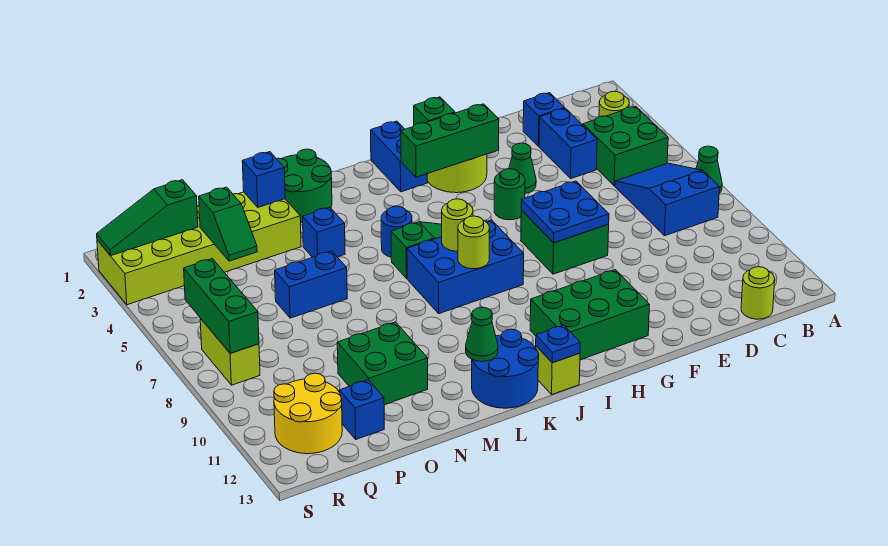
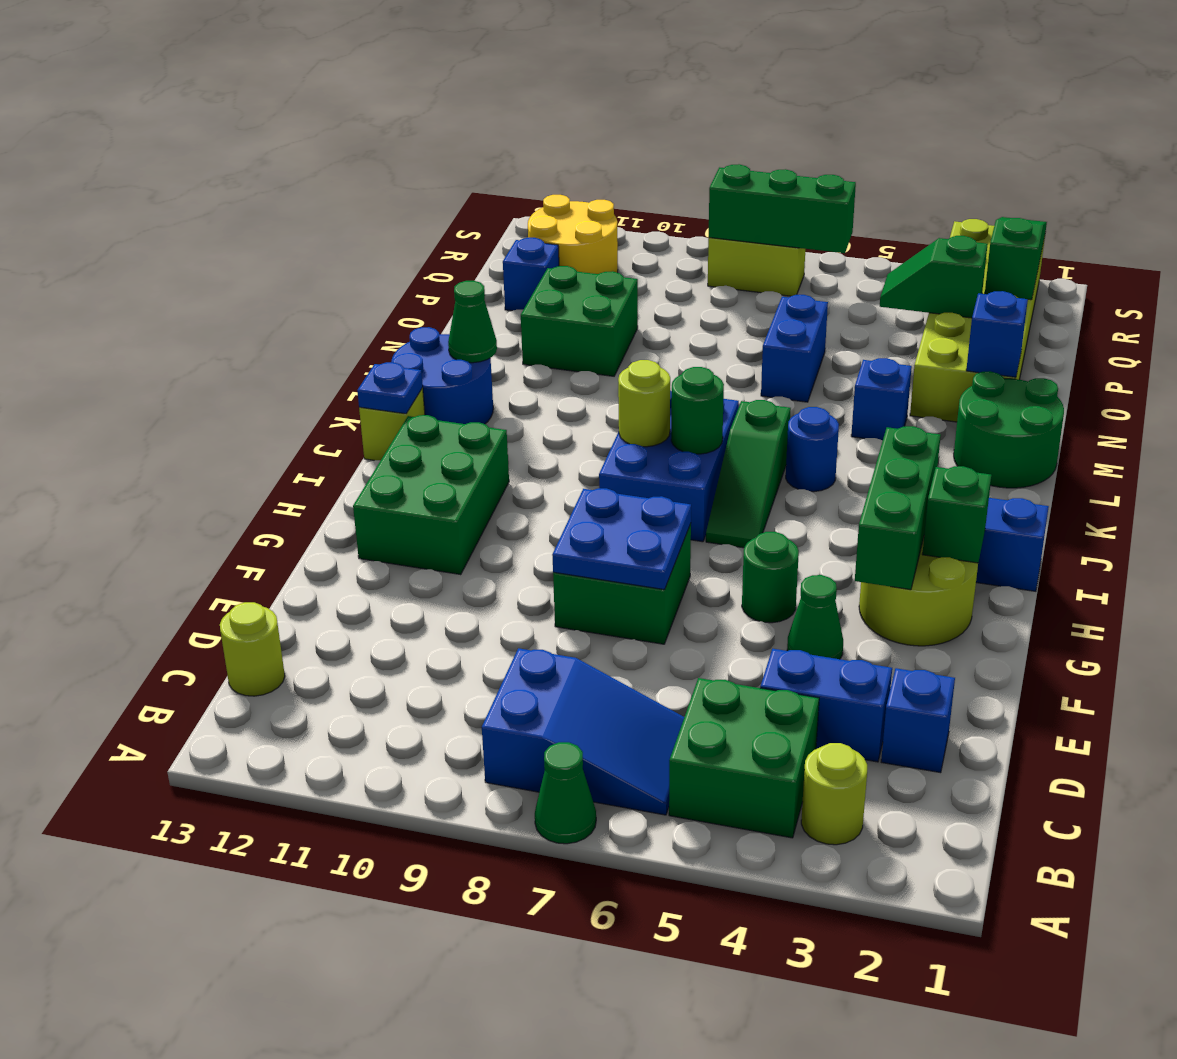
lime round brick J7 level 2 -> green round brick J7 level 2

